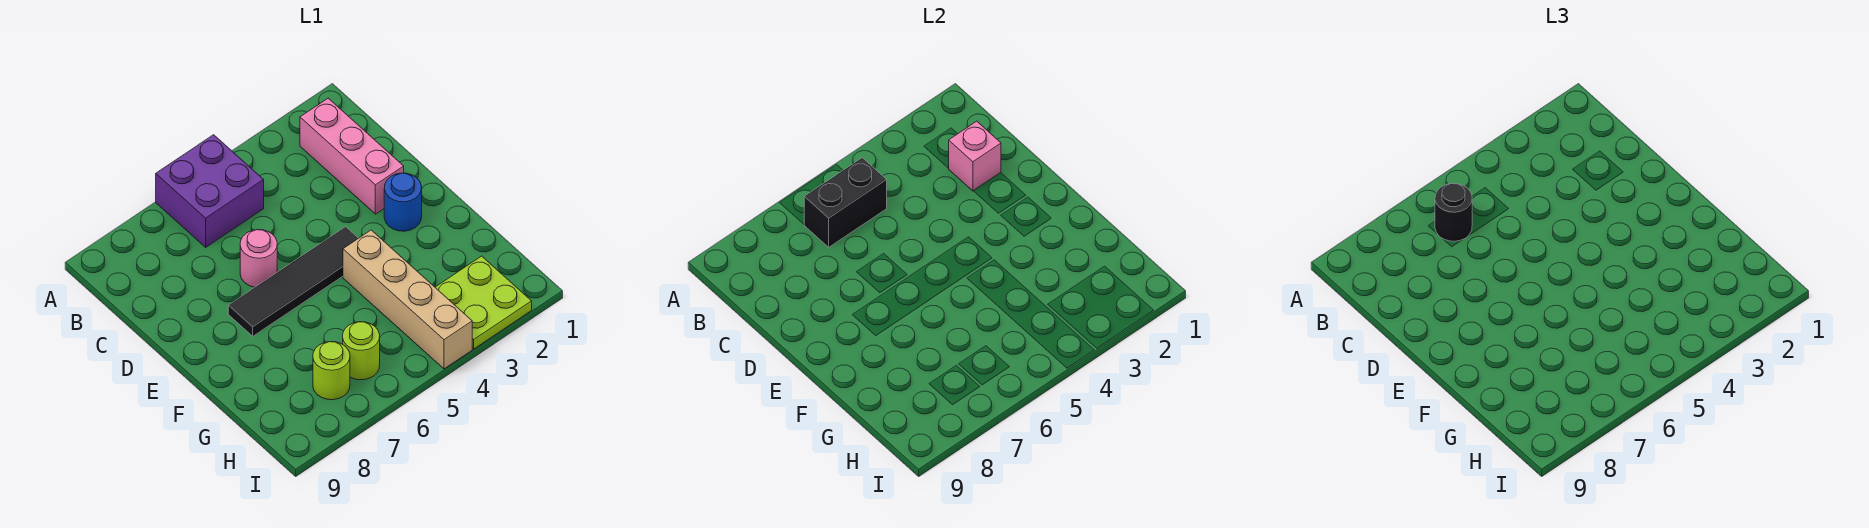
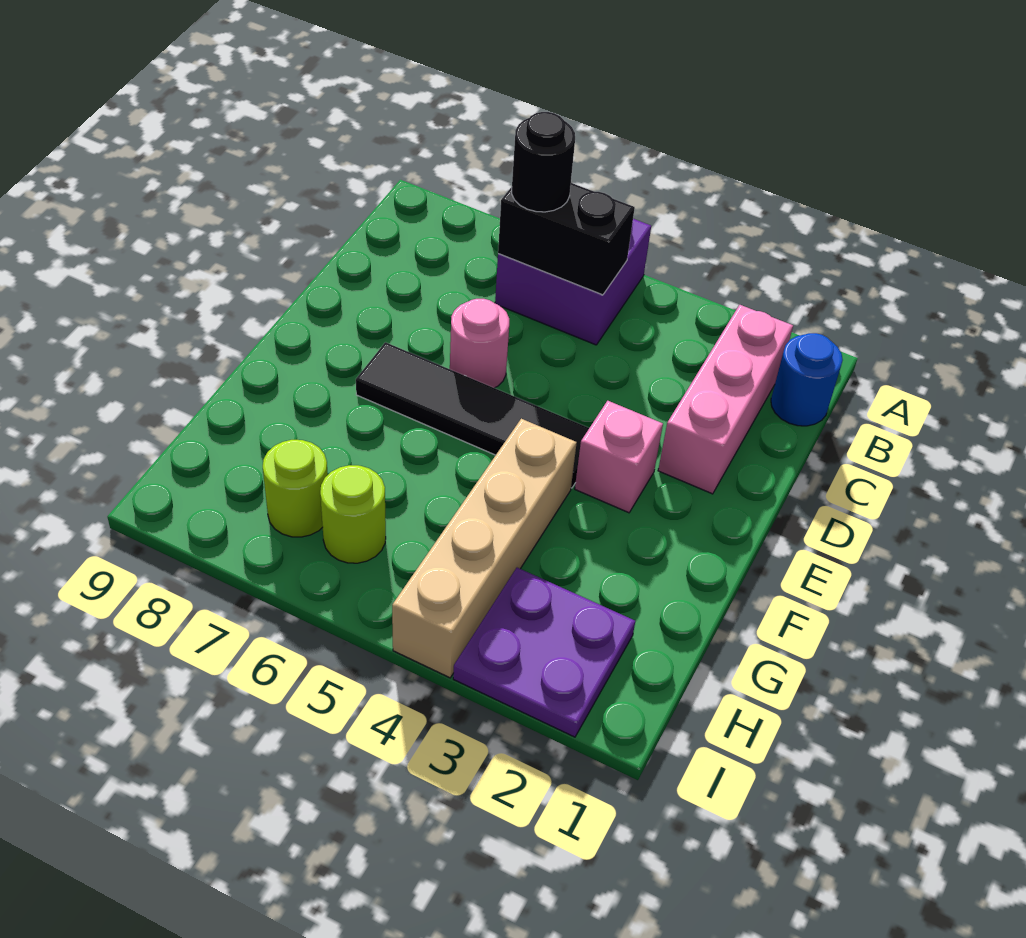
pink brick C2 level 2 -> pink brick E3 level 1
blue round brick E2 level 1 -> blue round brick B1 level 1
lime plate H2:I3 level 1 -> purple plate H2:I3 level 1

